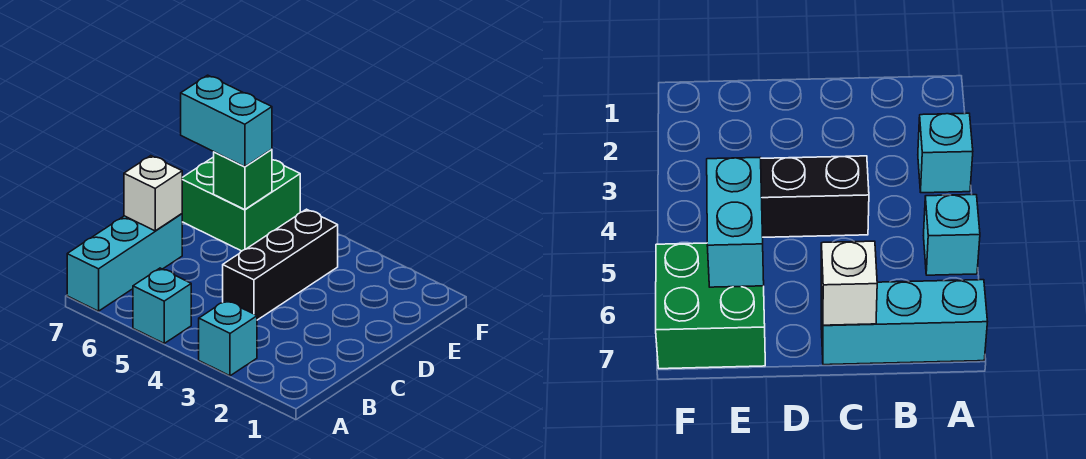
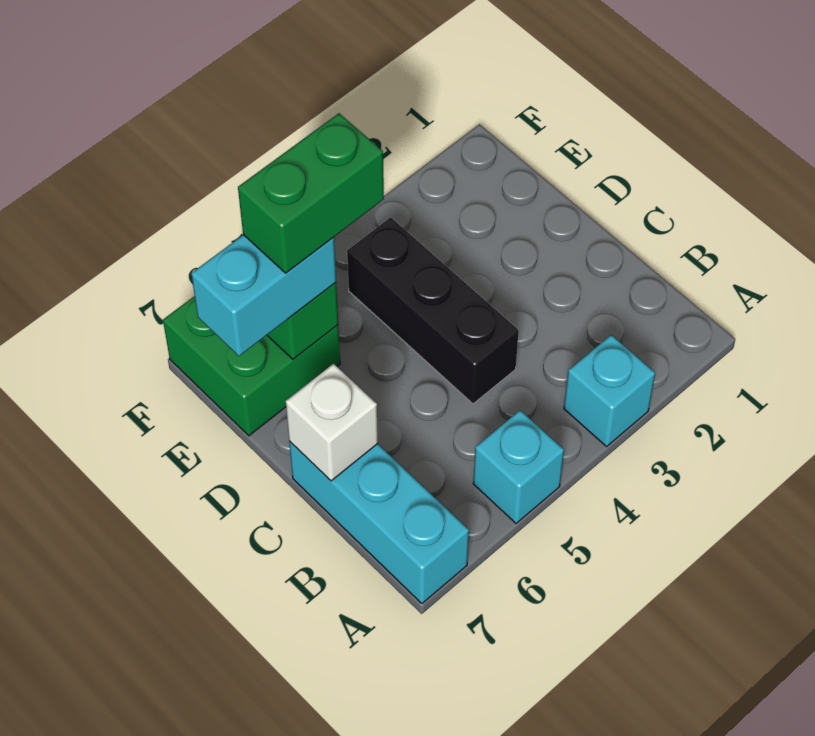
none -> green brick E5:E6 level 4

